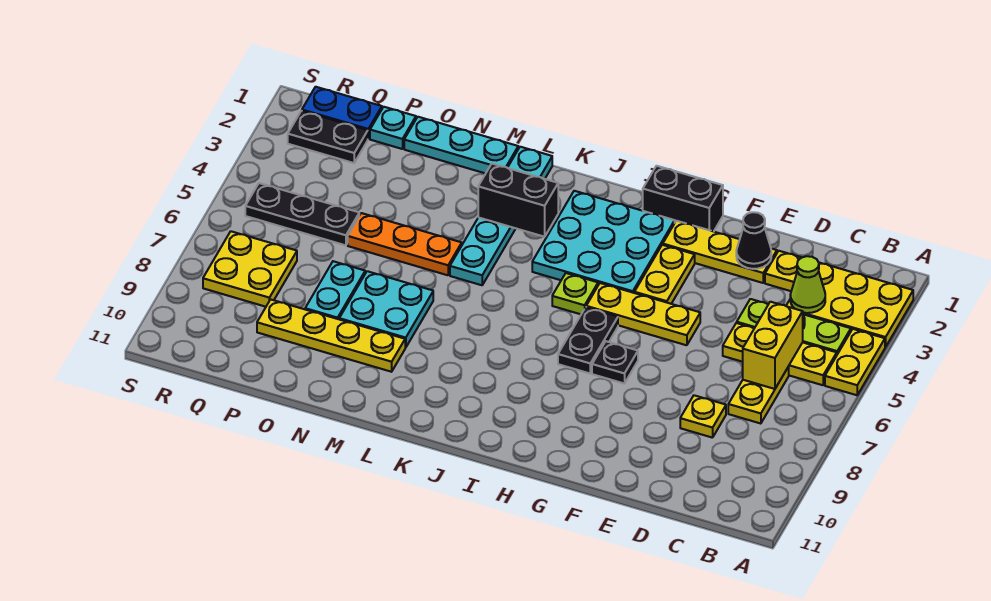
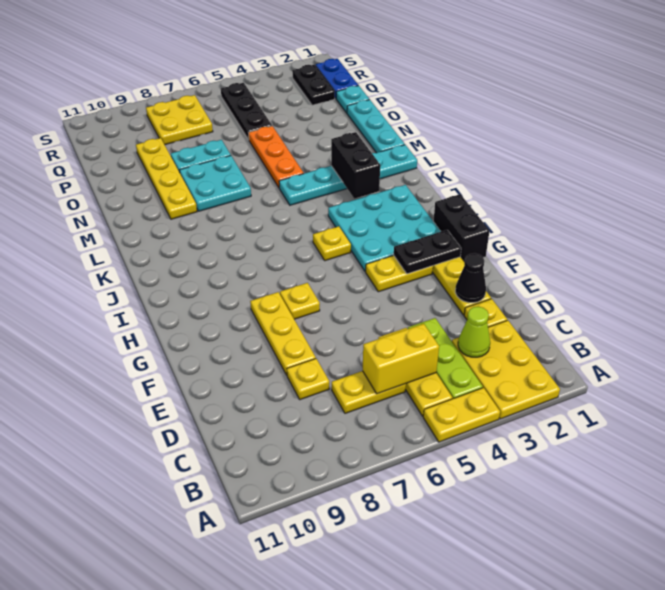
yellow plate F5:H5 level 1 -> yellow plate E8:G8 level 1
black plate G7 level 1 -> yellow plate G7 level 1
black plate H6:H7 level 1 -> black plate G2:G3 level 2
lime plate I5 level 1 -> yellow plate I5 level 1

